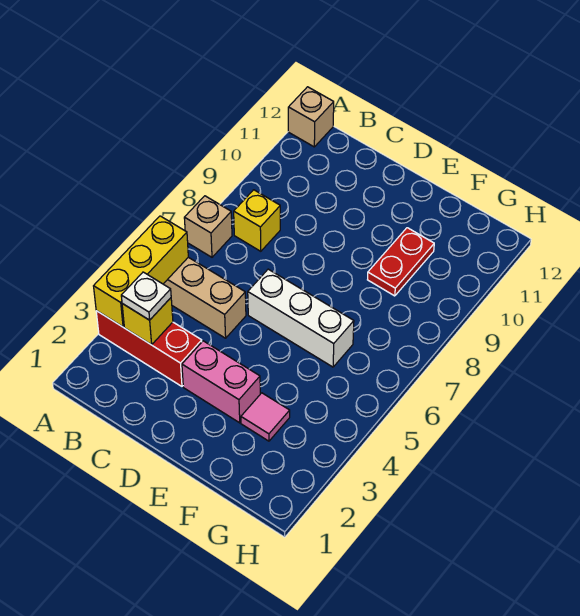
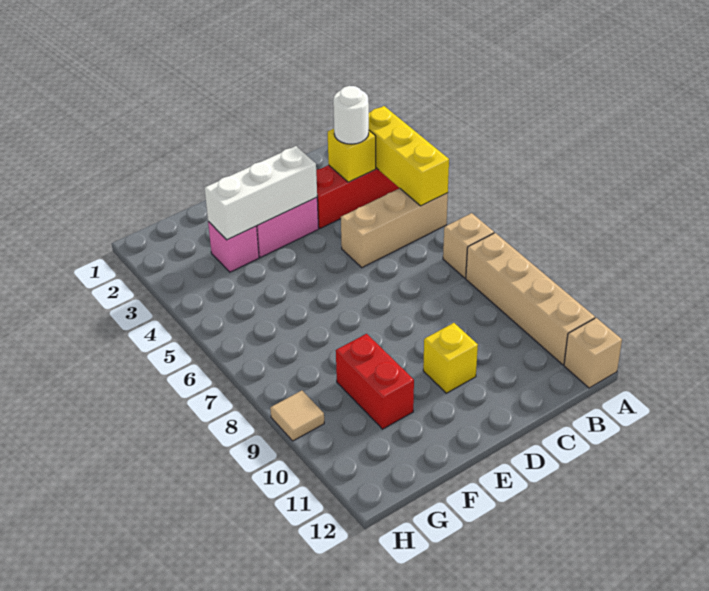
none -> tan brick A8:A11 level 1
white plate B3 level 3 -> white round brick B3 level 3
yellow brick B8 level 1 -> yellow brick D10 level 1
white brick D6:F6 level 1 -> white brick D3:F3 level 2
pink tile F3 level 1 -> pink brick F3 level 1
red plate F9:F10 level 1 -> red brick F9:F10 level 1
none -> tan tile H9 level 1

